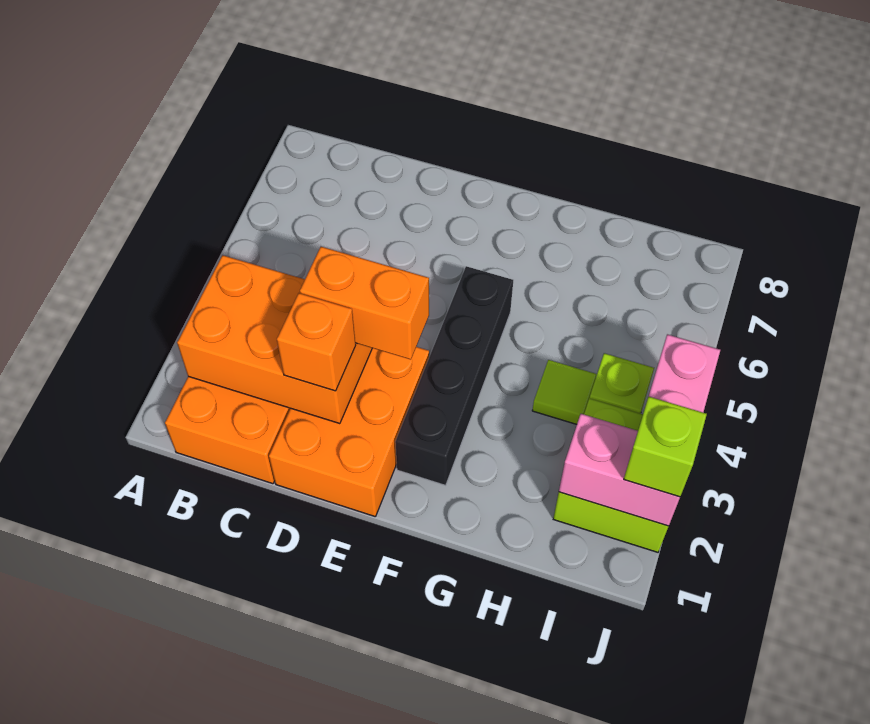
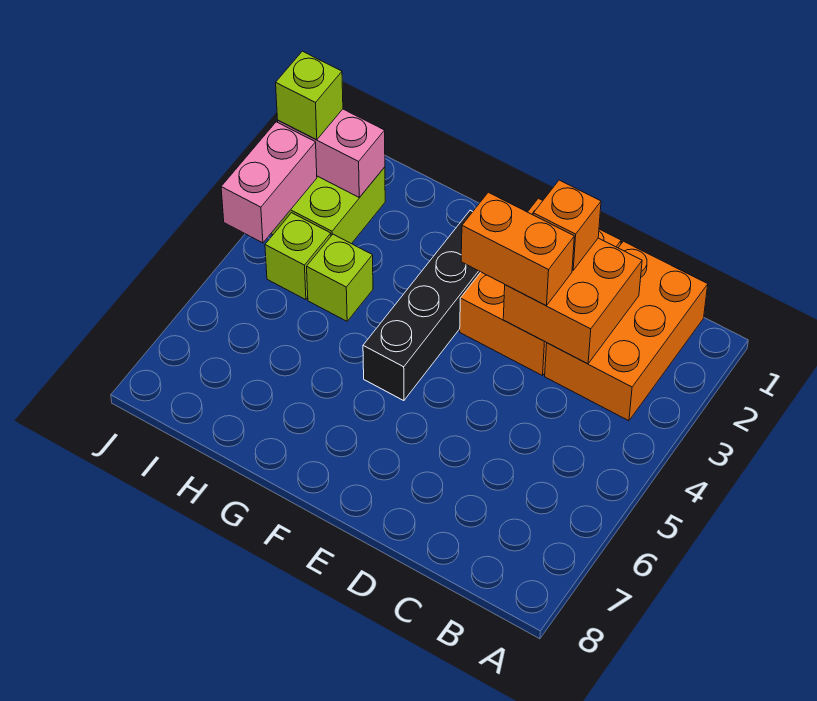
orange brick B2:D3 level 2 -> orange brick C2:D3 level 2
lime tile H4 level 1 -> lime brick H4 level 1

